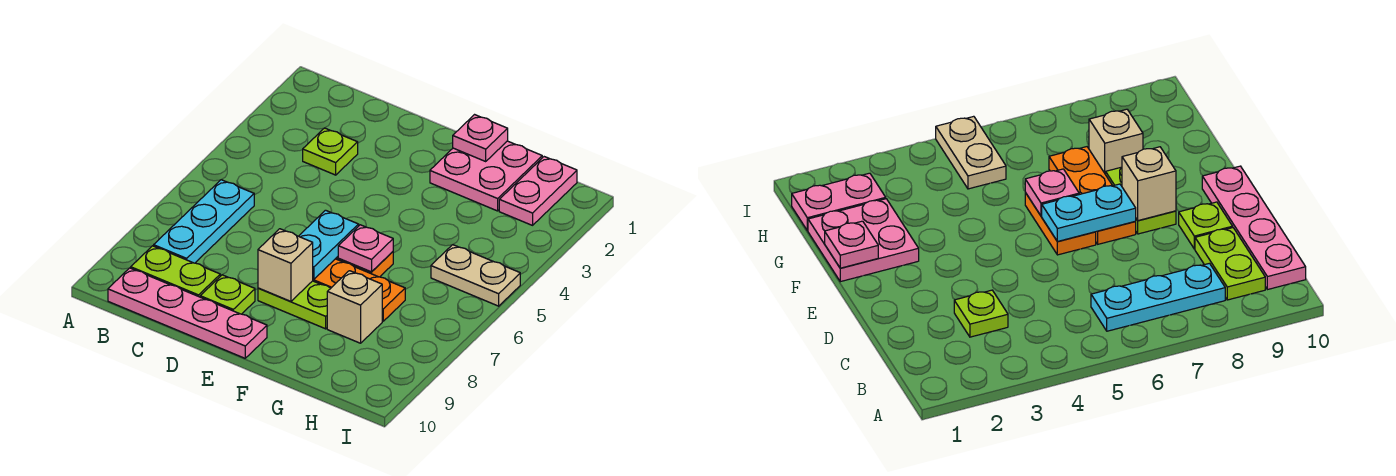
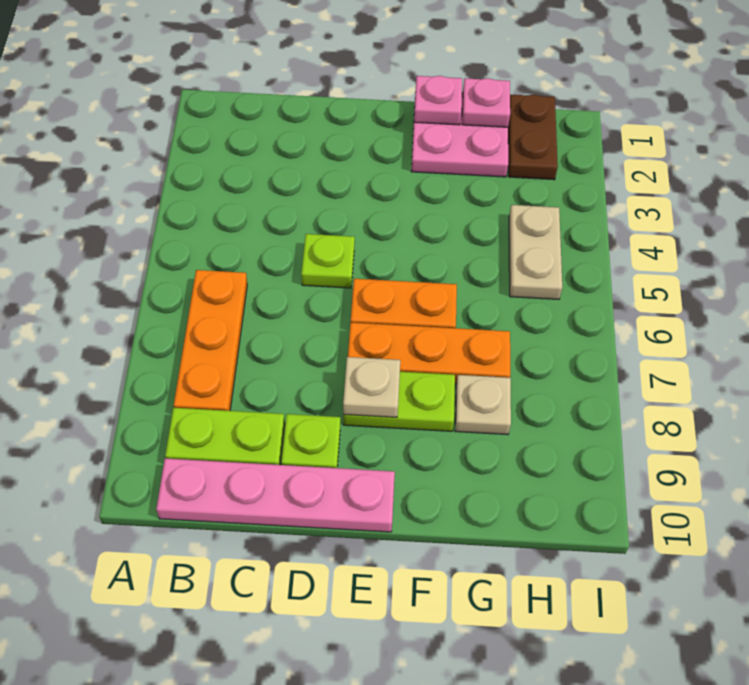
cyan plate B6:B8 level 1 -> orange plate B6:B8 level 1
lime plate C3 level 1 -> lime plate D5 level 1
cyan plate E6:E7 level 2 -> none
tan brick E8 level 2 -> tan plate E8 level 2
pink plate F6 level 2 -> pink plate G1 level 2
tan brick G8 level 1 -> tan plate G8 level 1
pink plate H1:H2 level 1 -> brown plate H1:H2 level 1
tan plate H5:I5 level 1 -> tan plate H4:H5 level 1

